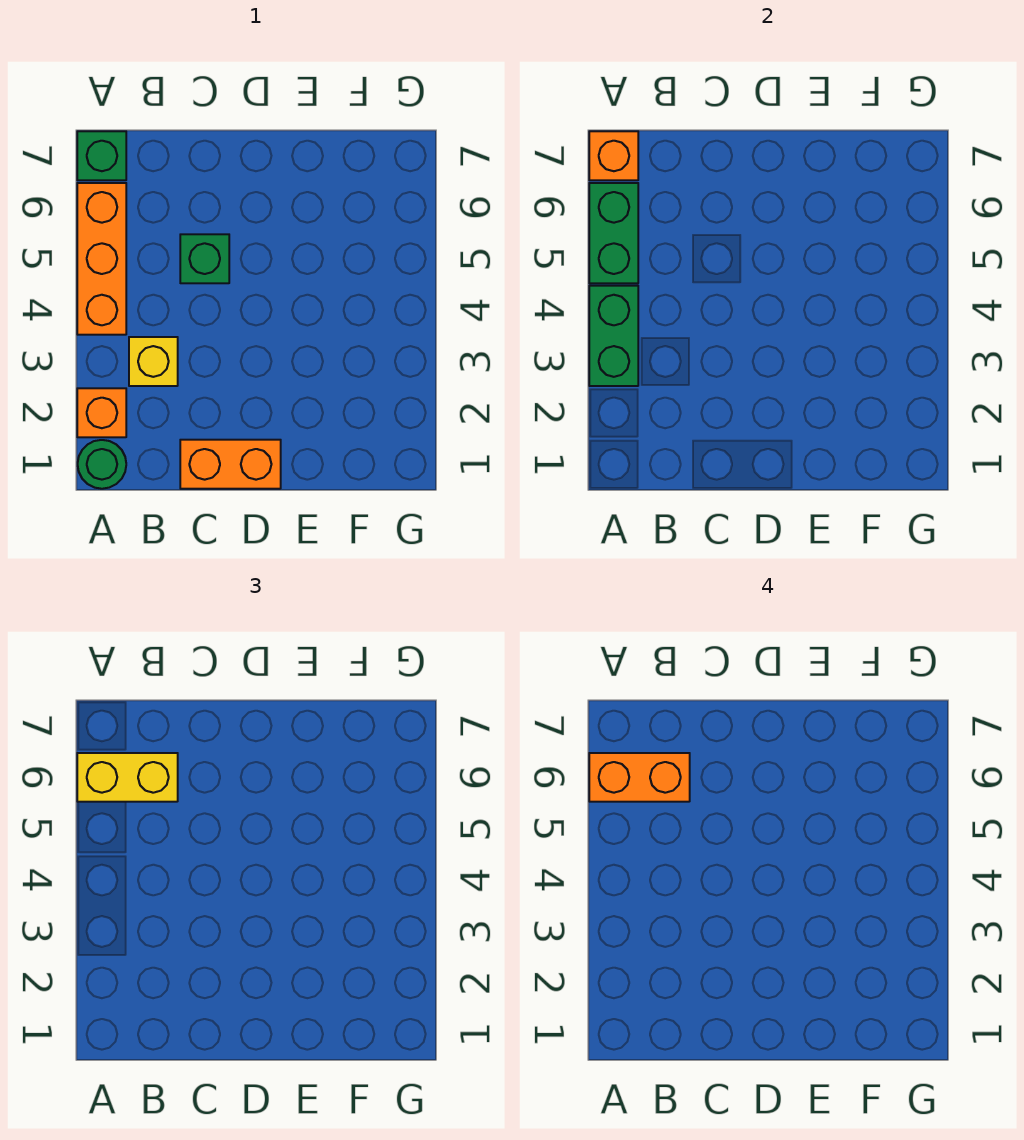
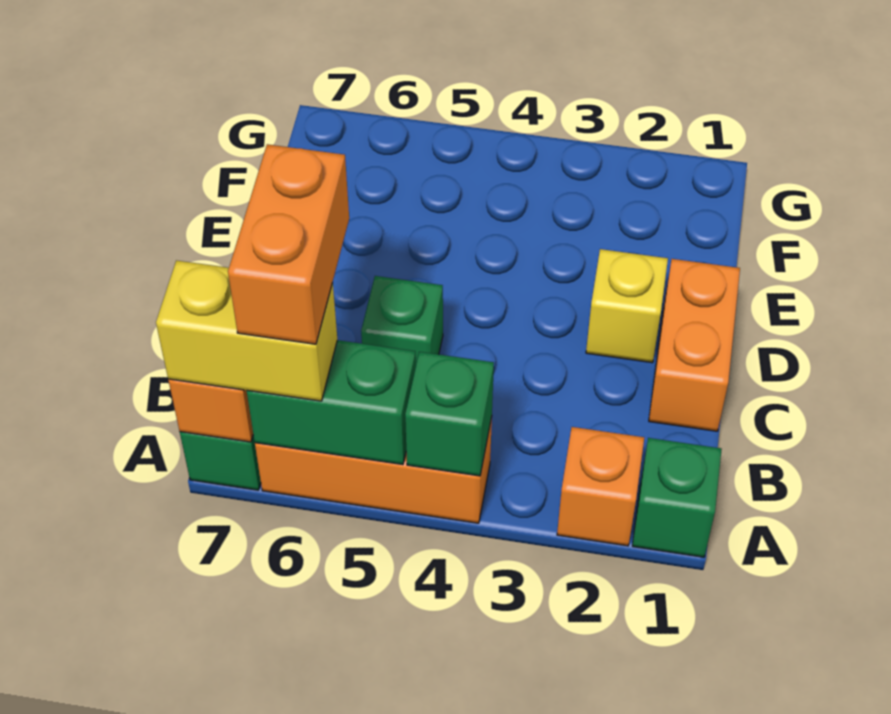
green round brick A1 level 1 -> green brick A1 level 1
green brick A3:A4 level 2 -> green brick A4 level 2
yellow brick A6:B6 level 3 -> yellow brick A6:A7 level 3
yellow brick B3 level 1 -> yellow brick D2 level 1

